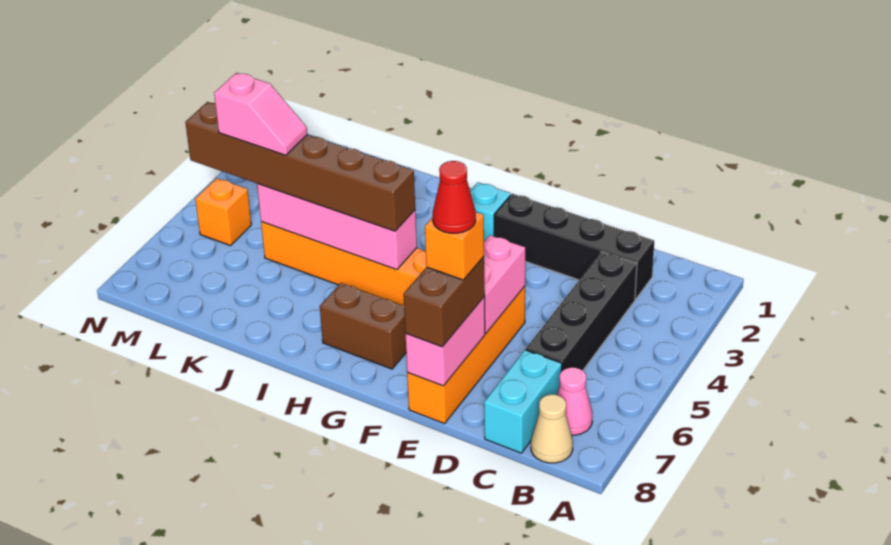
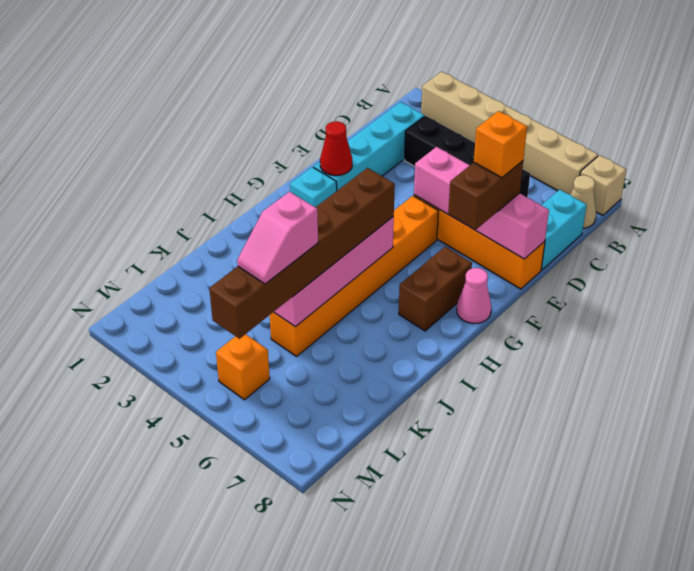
none -> tan brick A2:A7 level 1
none -> tan brick A8 level 1
pink cone B7 level 1 -> pink cone G8 level 1
black brick C2:F2 level 1 -> cyan brick C2:F2 level 1
cyan brick C7:C8 level 1 -> cyan brick C8:D8 level 1
brown brick E7:E8 level 3 -> brown brick E7:F7 level 3
red cone E7 level 5 -> red cone F2 level 2
pink slope K5:L5 level 4 top L -> pink slope K5:L5 level 4 top K

